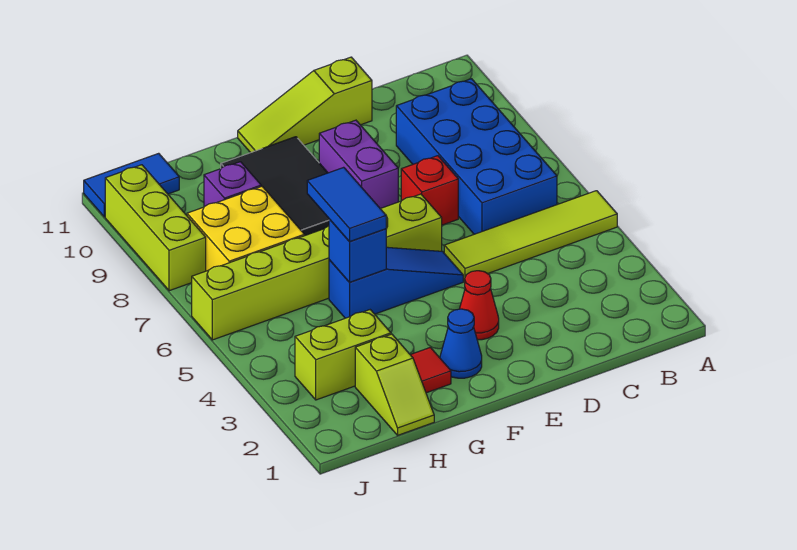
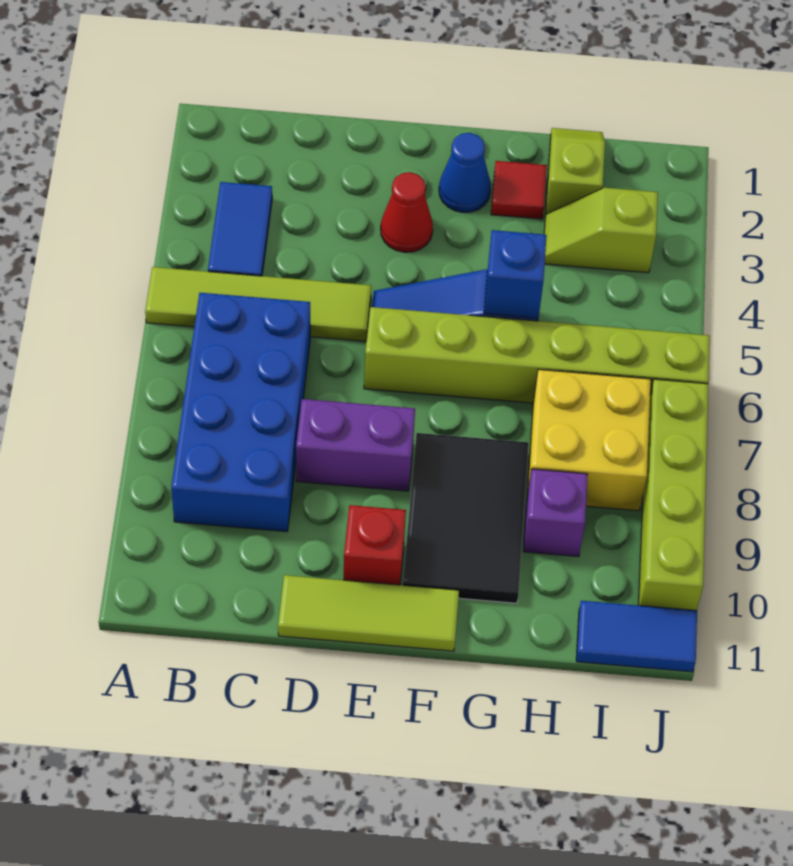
red brick D7 level 1 -> red brick E10 level 1
lime slope D11:F11 level 1 top D -> lime tile D11:F11 level 1
purple brick E8:E9 level 1 -> purple brick D8:E8 level 1
blue tile G5:G6 level 3 -> blue tile B3:B4 level 1
lime brick H3:I3 level 1 -> lime slope H3:I3 level 1 top I
lime brick J8:J10 level 1 -> lime brick J7:J10 level 1

